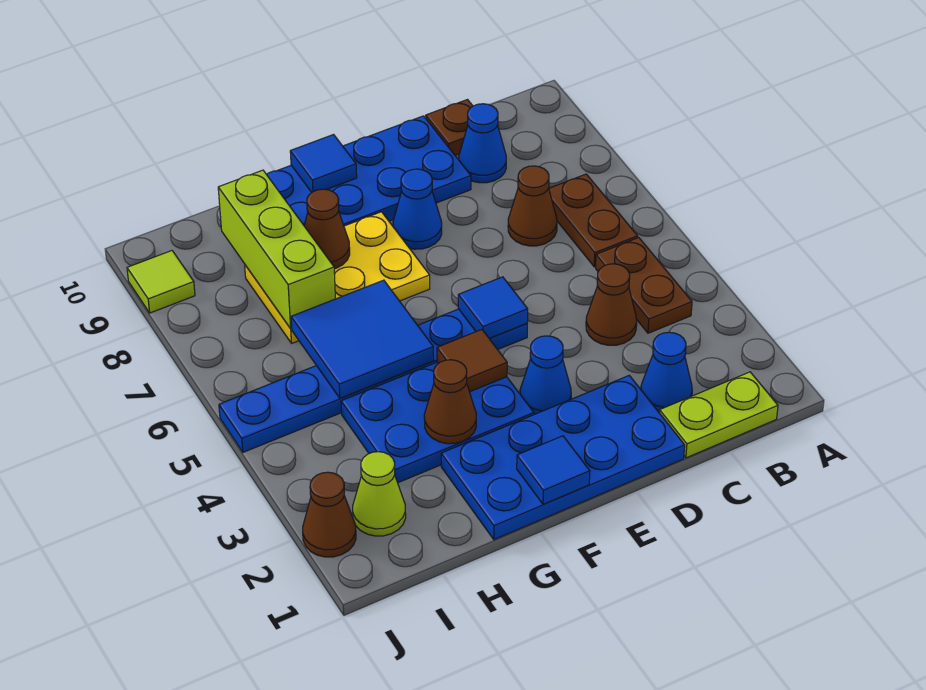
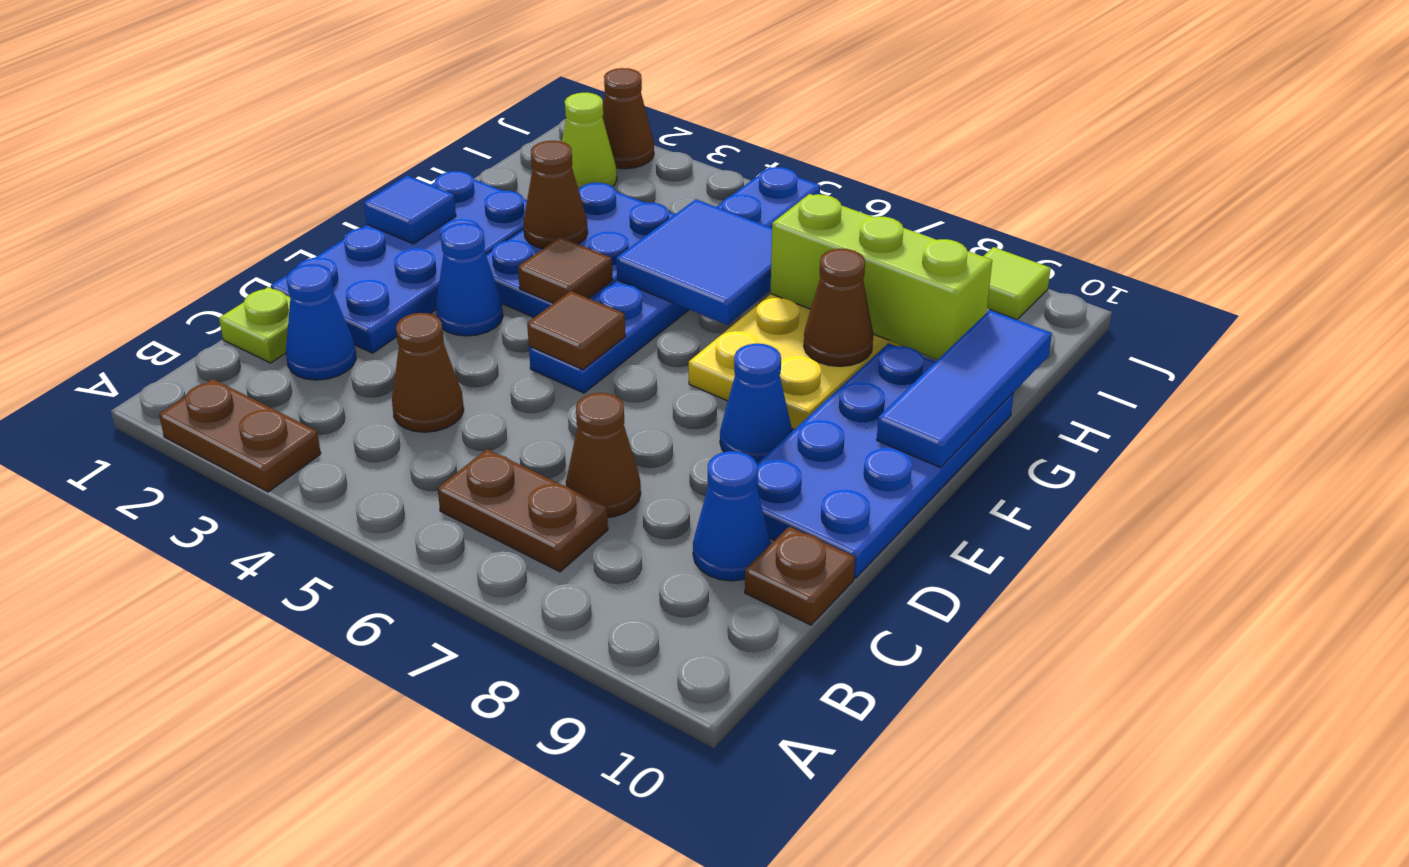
lime plate B1:C1 level 1 -> lime plate C1 level 1
brown plate B4:B5 level 1 -> brown plate A2:A3 level 1
blue tile E5 level 2 -> brown tile E5 level 2
blue tile F10 level 2 -> blue tile F10:H10 level 2

